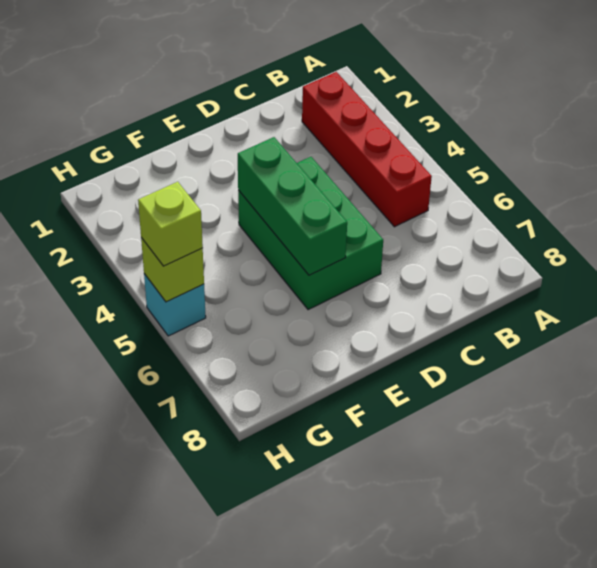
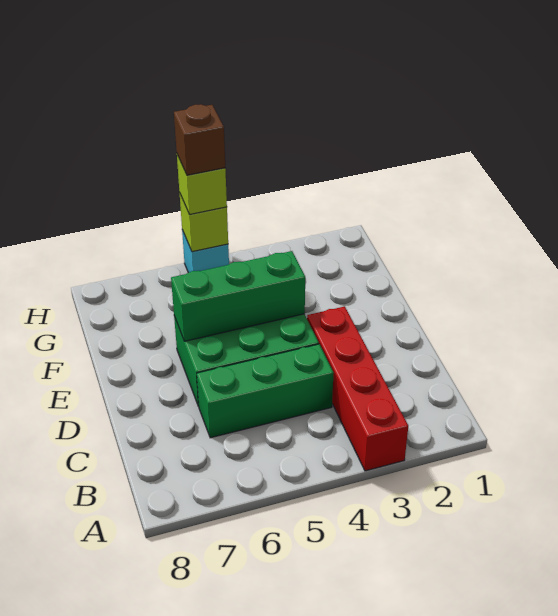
red brick B2:B5 level 1 -> red brick A3:D3 level 1
none -> green brick C4:C6 level 1
none -> brown brick H5 level 4

